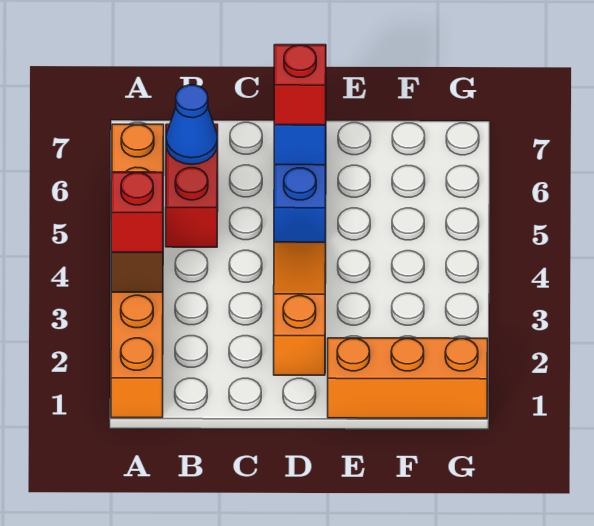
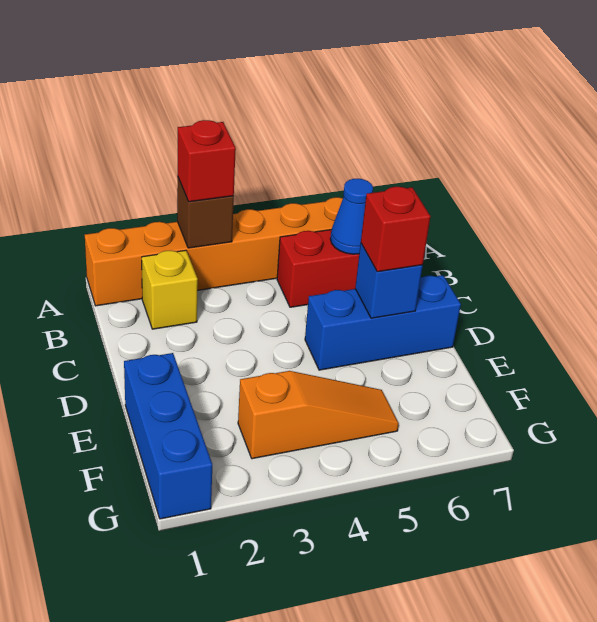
none -> yellow brick B2 level 1
orange slope D2:D4 level 1 top 2 -> orange slope F3:F5 level 1 top 3
orange brick E1:G1 level 1 -> blue brick E1:G1 level 1

